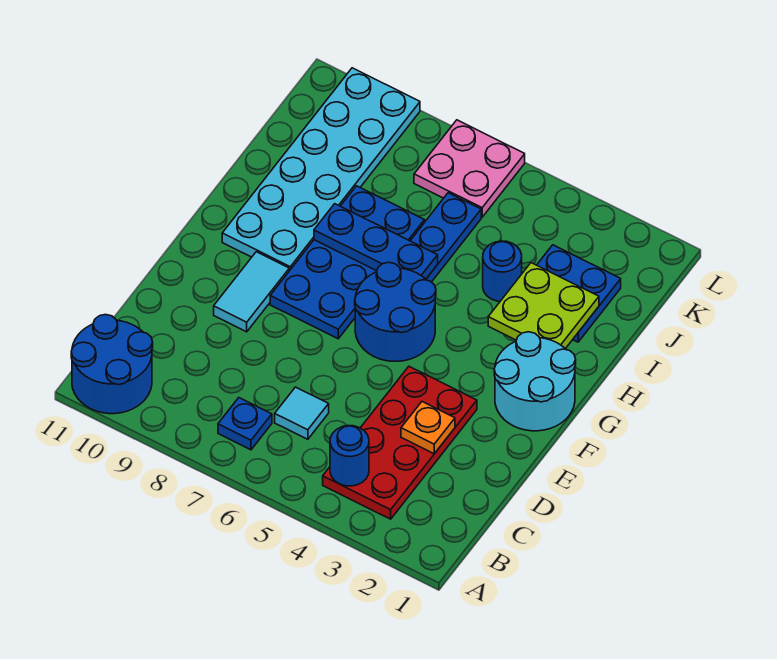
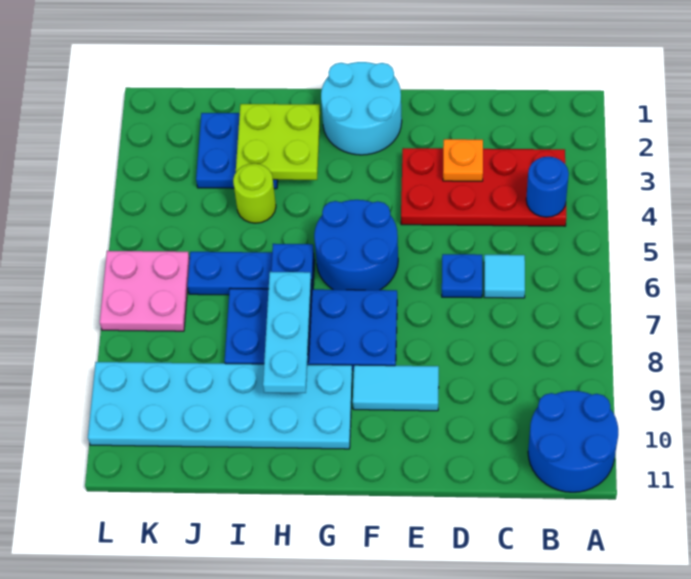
blue plate B7 level 1 -> blue plate D6 level 1
none -> cyan plate H7:H9 level 3
blue round brick I4 level 1 -> lime round brick I4 level 1

